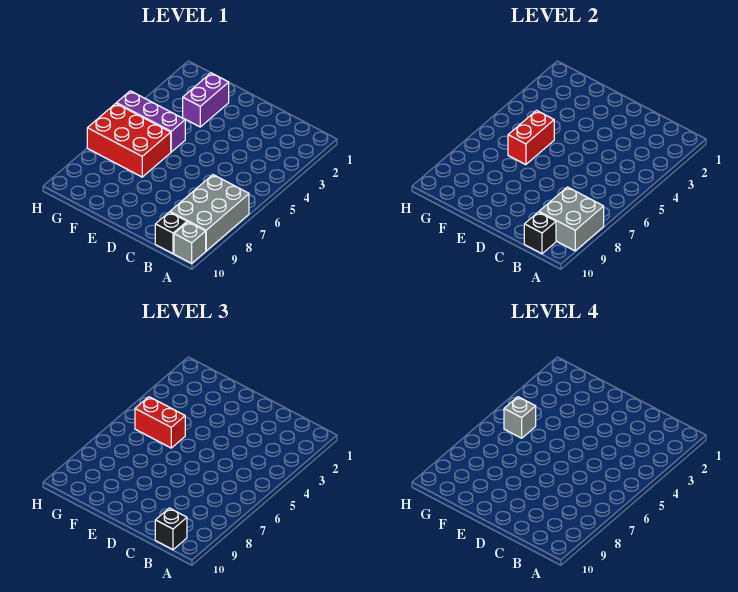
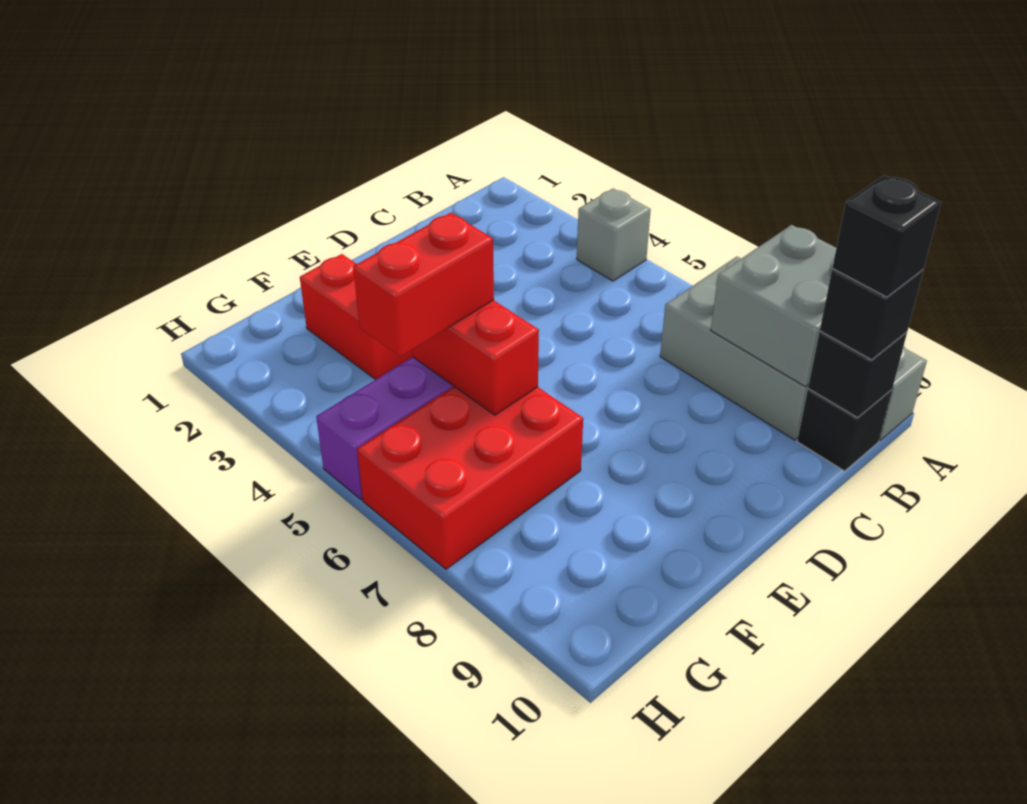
none -> black brick B10 level 4
purple brick F2:F3 level 1 -> red brick F2:F3 level 1
grey brick G5 level 4 -> grey brick A4 level 1

